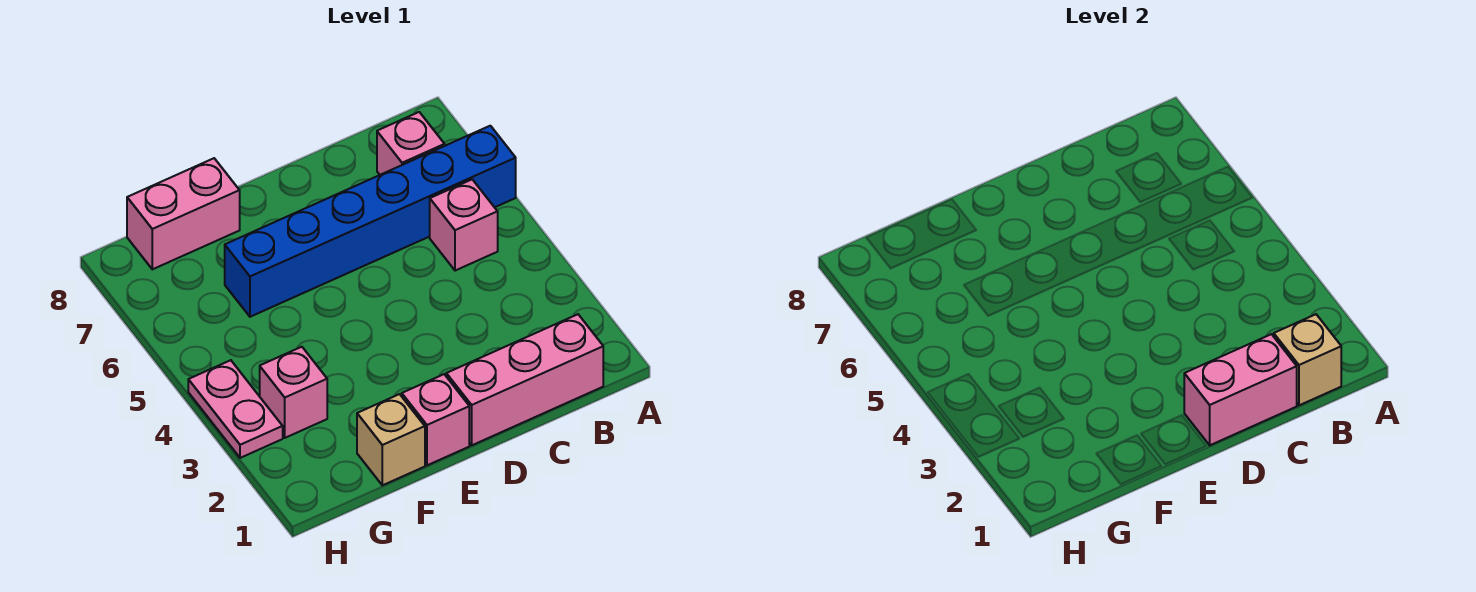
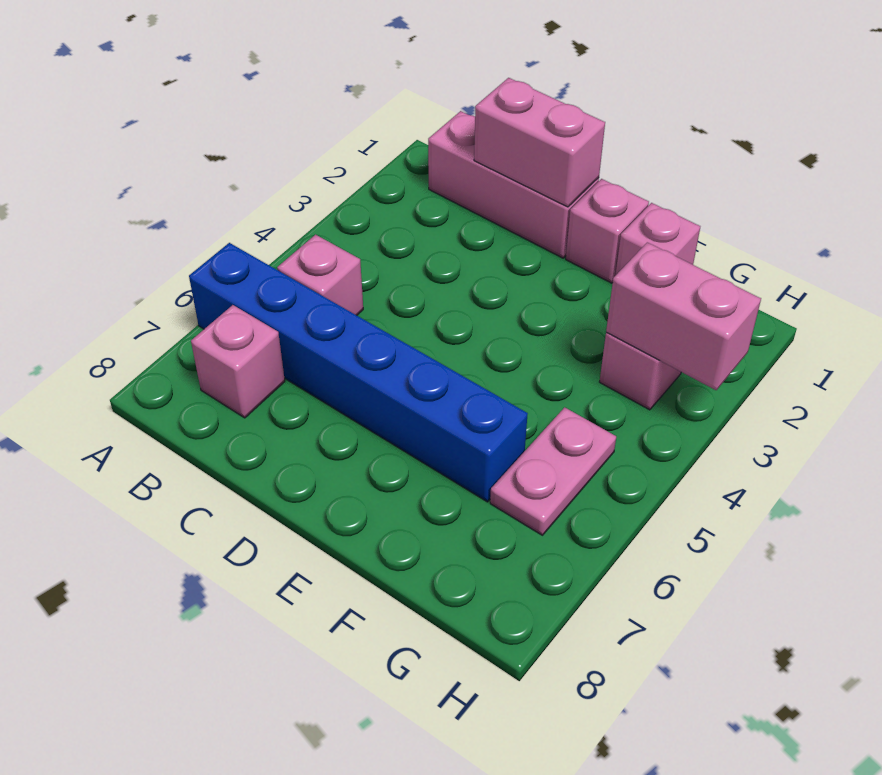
tan brick B1 level 2 -> none
tan brick F1 level 1 -> pink brick F1 level 1
pink brick F8:G8 level 1 -> pink brick G3:H3 level 2
pink plate H3:H4 level 1 -> pink plate G5:G6 level 1

